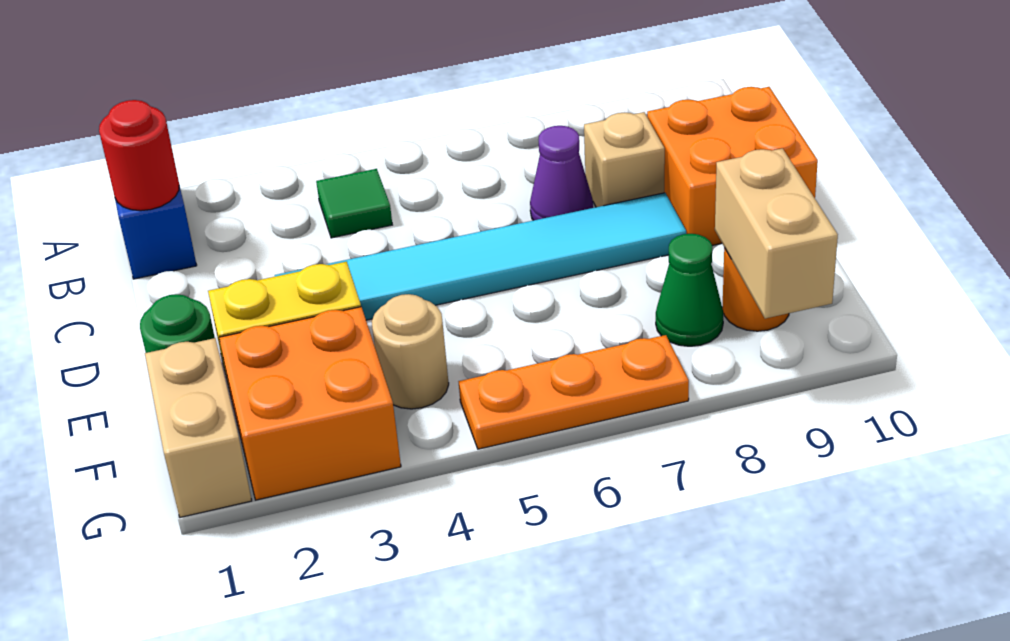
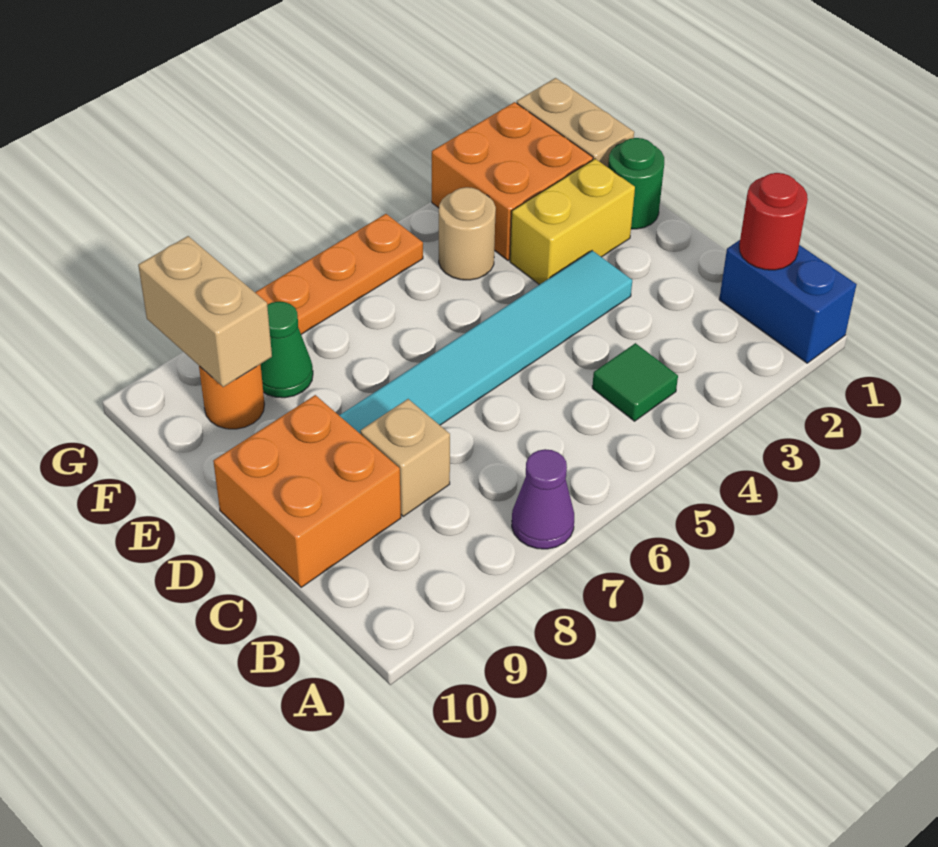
purple cone C7 level 1 -> purple cone A7 level 1

